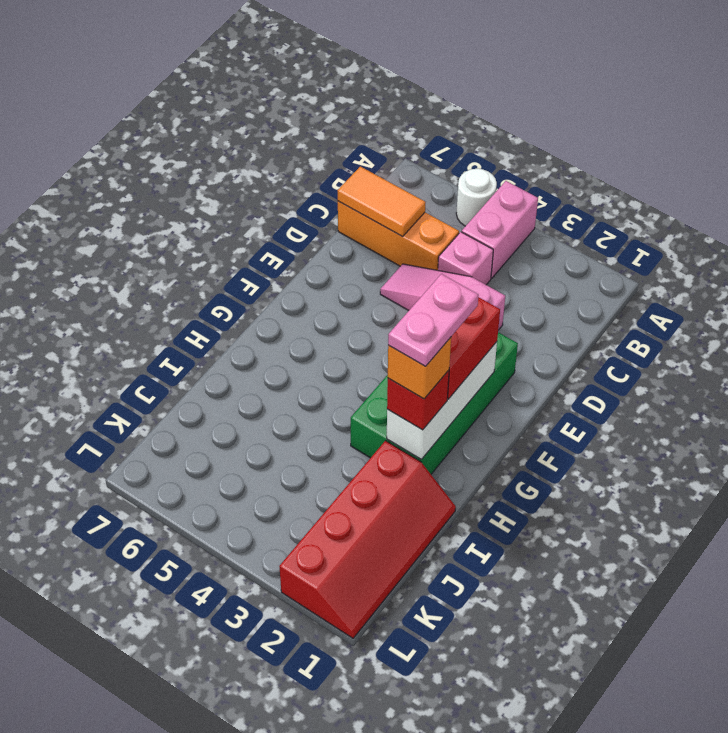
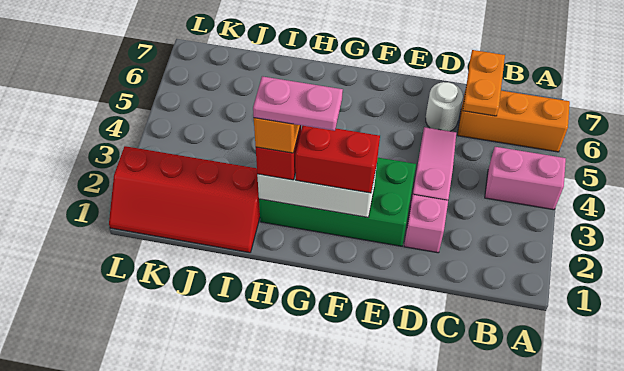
white round brick A5 level 1 -> white round brick D6 level 1
pink brick C4 level 1 -> pink brick D2 level 1
orange brick C5:C7 level 1 -> orange brick A6:C6 level 1
orange tile C6:C7 level 2 -> orange plate C6:C7 level 2

